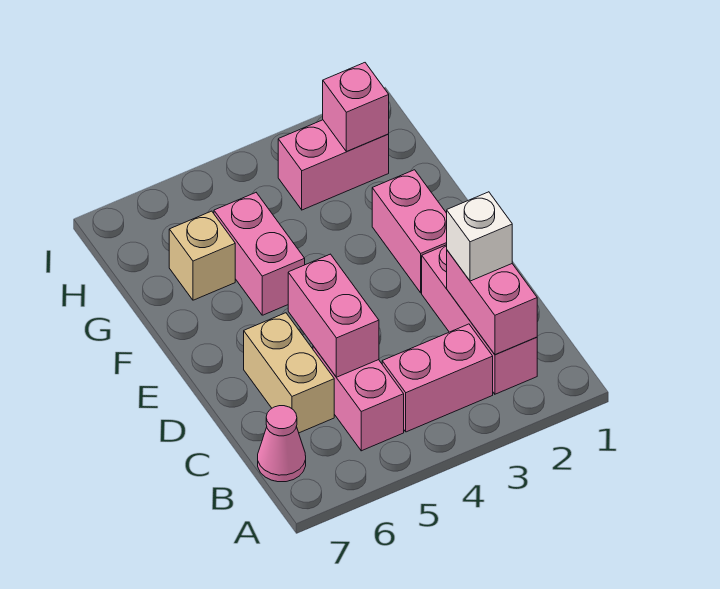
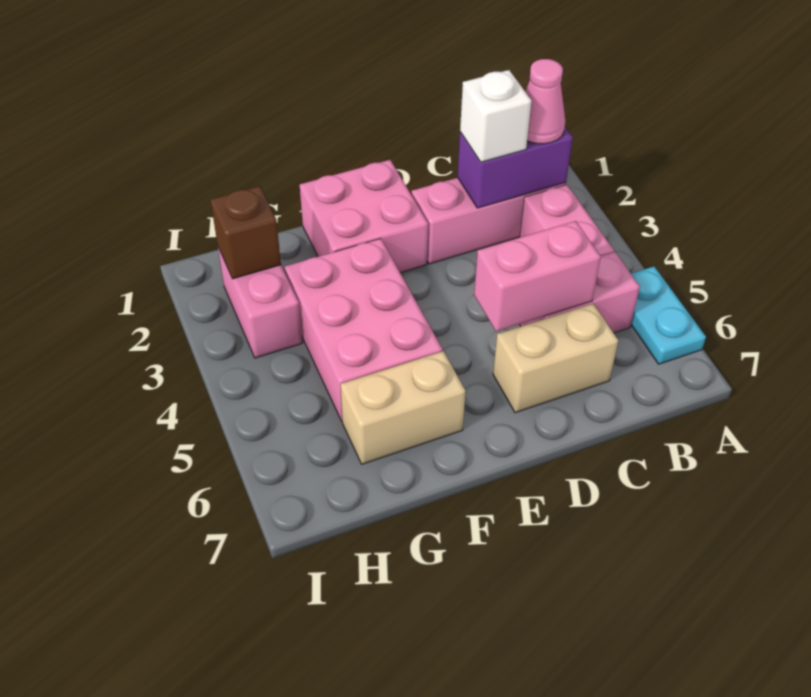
none -> cyan plate A5:A6 level 1
pink brick B2:C2 level 2 -> purple brick B2:C2 level 2
pink cone B7 level 1 -> pink cone B2 level 3
pink brick E2:F2 level 1 -> pink brick E1:F2 level 1
pink brick F5:G5 level 1 -> pink brick F3:G5 level 1
tan brick G6 level 1 -> tan brick F6:G6 level 1
pink brick H2 level 2 -> brown brick H2 level 2

